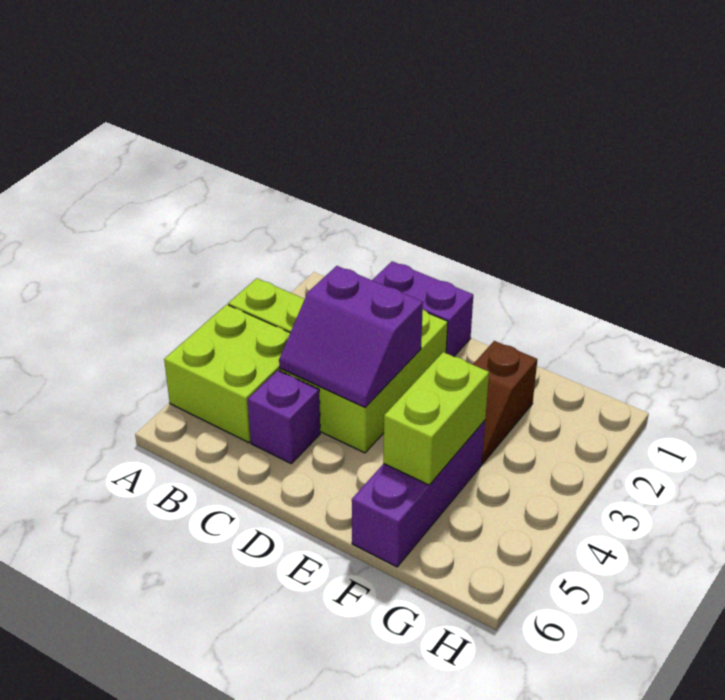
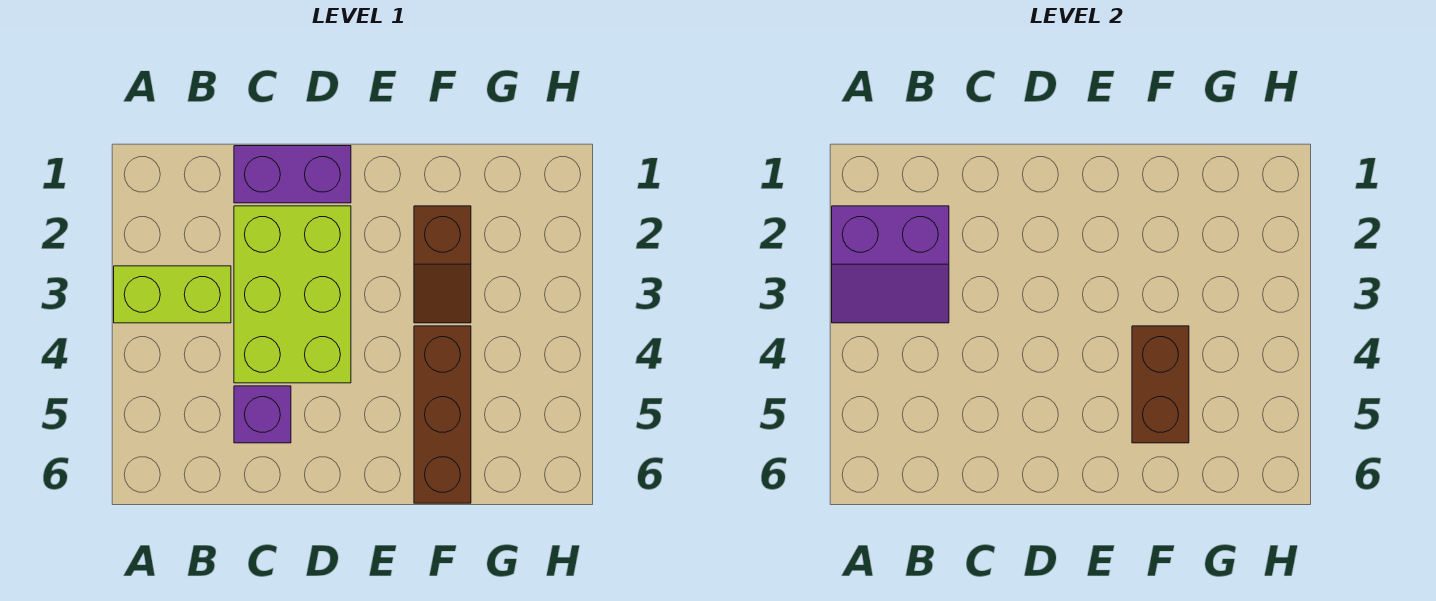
lime brick A4:B5 level 1 -> none
purple slope C3:D4 level 2 top 3 -> purple slope A2:B3 level 2 top 2
purple brick F4:F6 level 1 -> brown brick F4:F6 level 1
lime brick F4:F5 level 2 -> brown brick F4:F5 level 2

